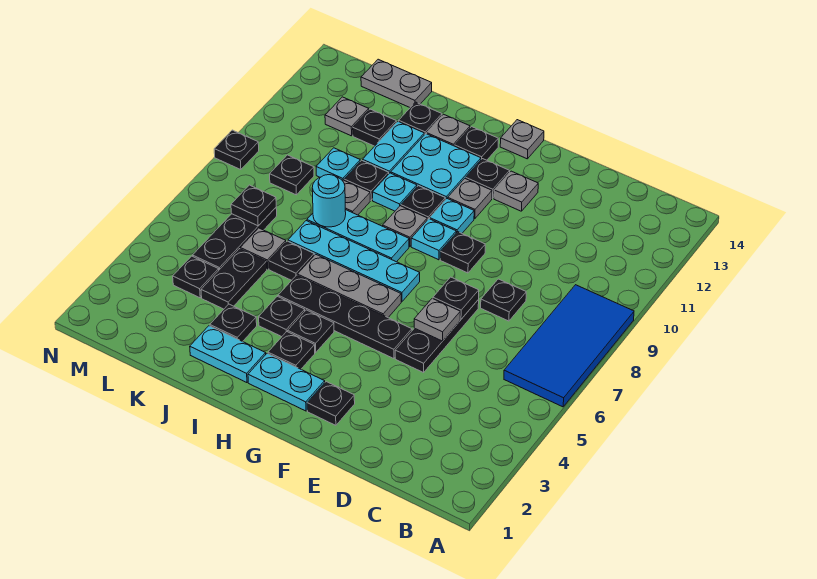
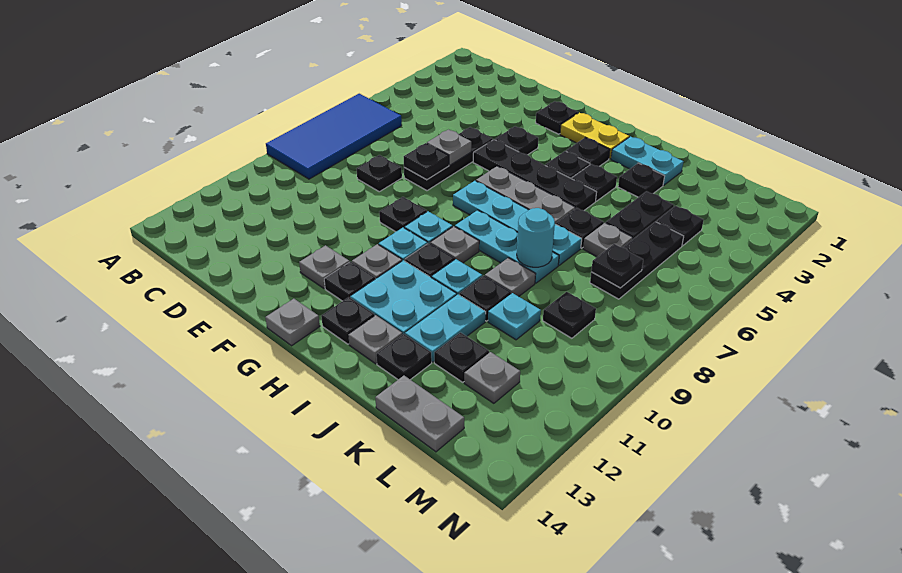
cyan plate G2:H2 level 1 -> yellow plate G2:H2 level 1
black plate N9 level 1 -> black plate F4 level 1

